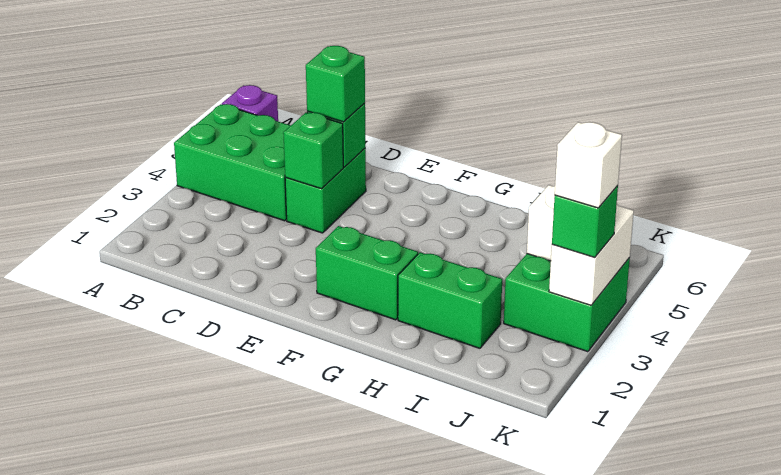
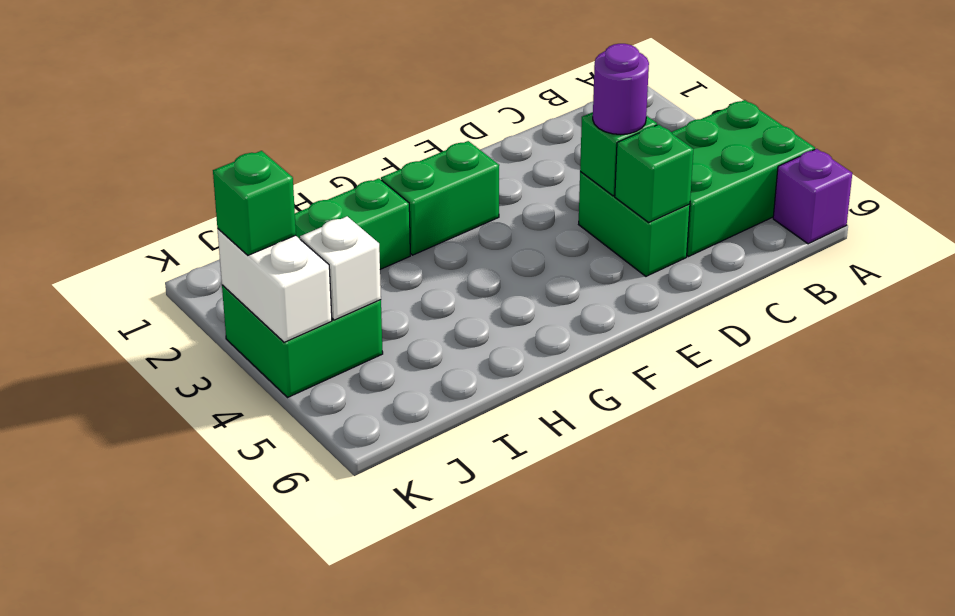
none -> purple round brick D4 level 3
green brick D5 level 3 -> none
white brick K3 level 4 -> none

